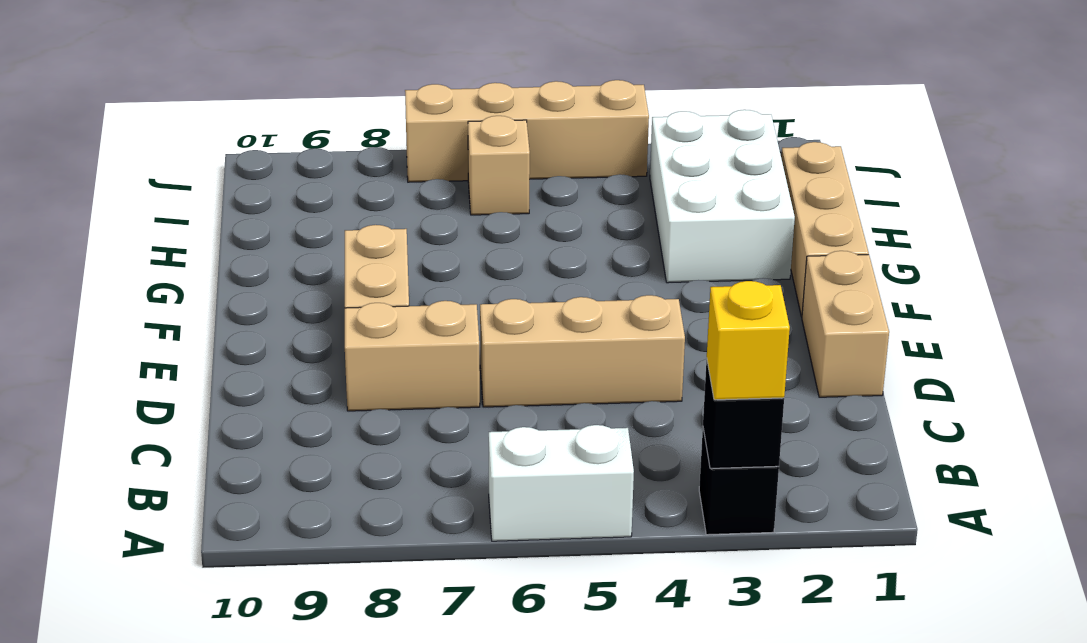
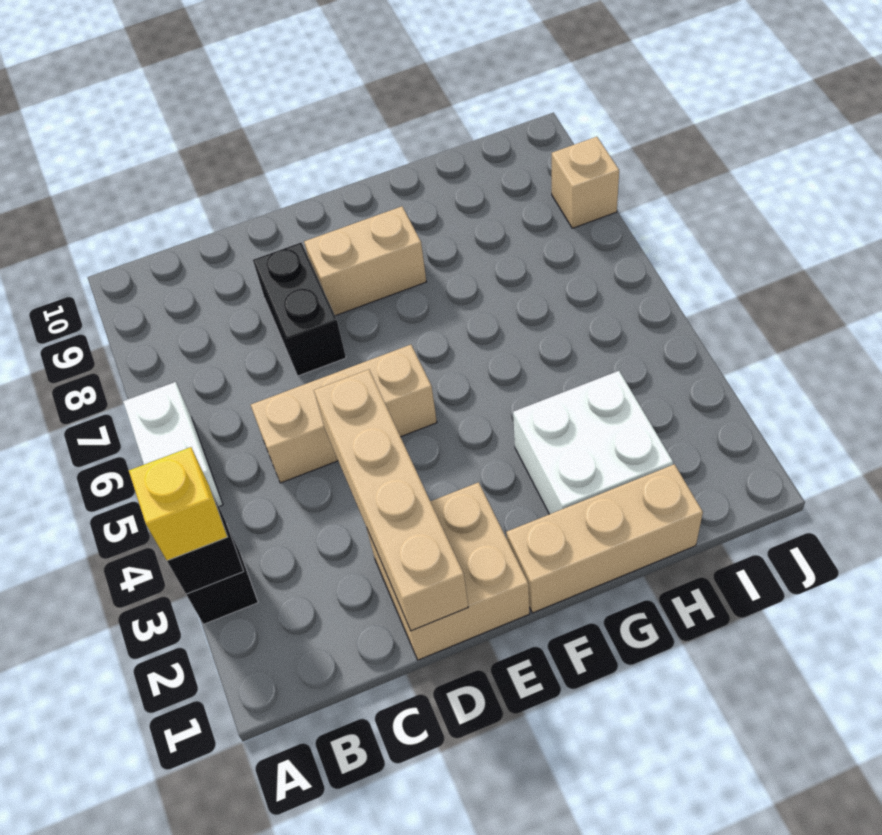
tan brick D1:E1 level 1 -> tan brick D1:E2 level 1
tan brick D4:D6 level 1 -> tan brick C5:E5 level 1
tan brick D7:D8 level 1 -> black brick D7:D8 level 1
white brick G2:I3 level 1 -> white brick G2:H3 level 1
tan brick I6 level 1 -> tan brick J8 level 1
tan brick J4:J7 level 1 -> tan brick D1:D4 level 2

